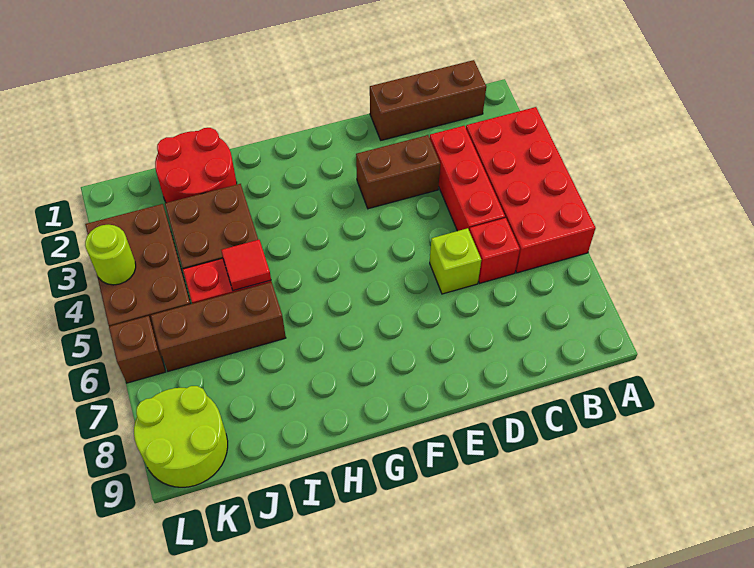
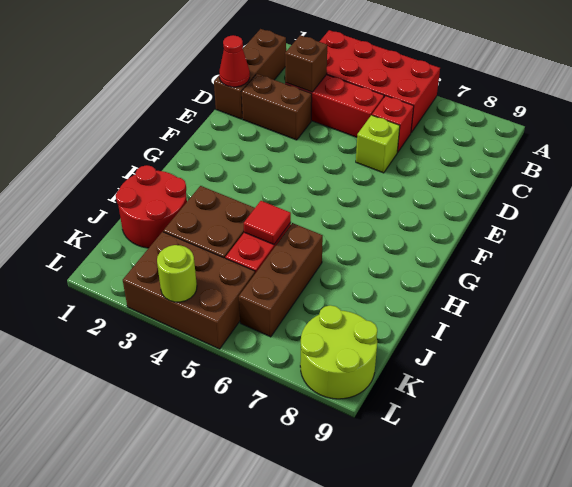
none -> red cone D1 level 2
brown brick D3:E3 level 1 -> brown brick D2:D3 level 1
brown brick L6 level 1 -> brown brick C3 level 2

